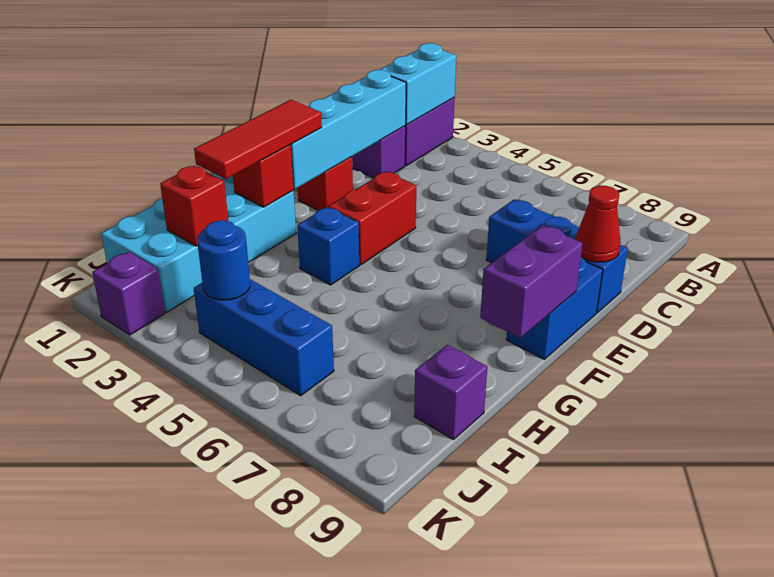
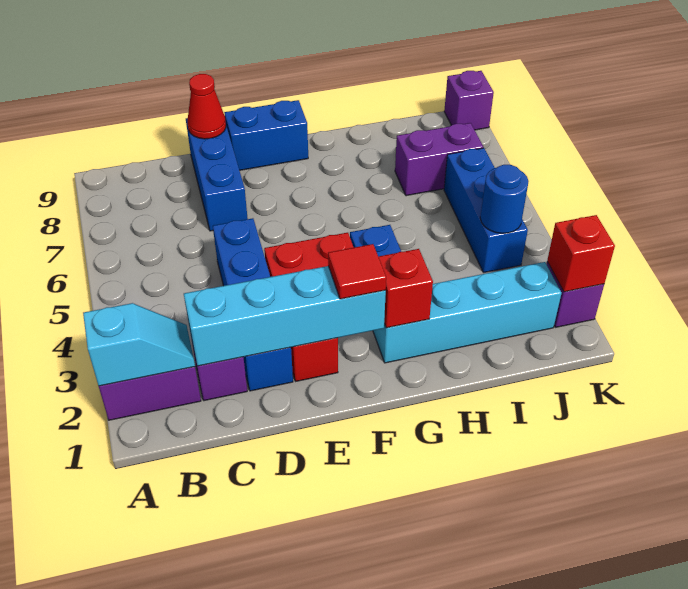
cyan brick A2:B2 level 2 -> cyan slope A2:B2 level 2 top A
none -> blue brick D2:D5 level 1
red tile F2:H2 level 3 -> red tile F2 level 3
purple brick F9:G9 level 2 -> purple brick I7:J7 level 1
cyan brick G1:J2 level 1 -> cyan brick G2:J2 level 1
red brick I2 level 2 -> red brick K2 level 2
purple brick I9 level 1 -> purple brick K9 level 1

